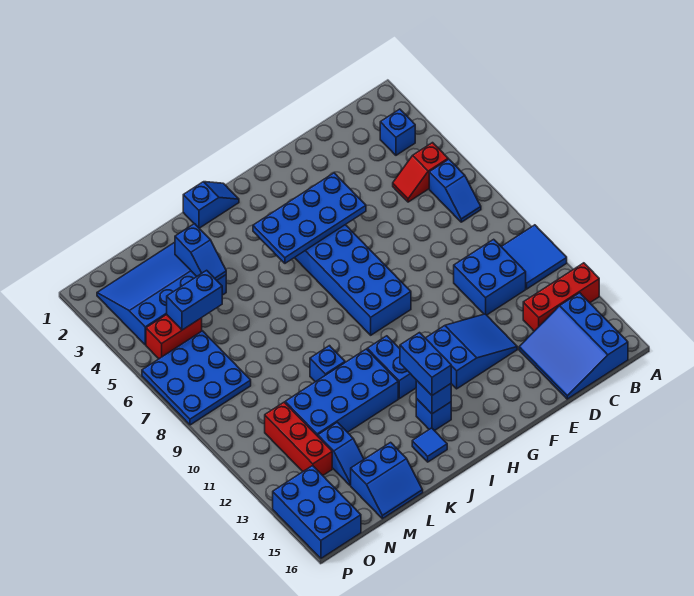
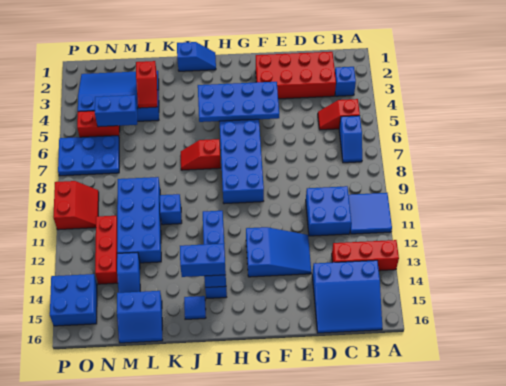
blue slope B14:D16 level 1 top B -> blue slope B14:D16 level 1 top 14
none -> red brick C2:F3 level 1
none -> red slope I7:J7 level 1 top I
blue brick I13:I14 level 3 -> blue brick I14:J14 level 3
blue brick J11:M12 level 1 -> blue brick L9:M12 level 1
blue slope L3:L4 level 2 top 3 -> red slope L3:L4 level 2 top 3
blue plate N6:P8 level 1 -> blue plate N6:P7 level 1
none -> red slope O9:P10 level 1 top P
blue brick O14:P16 level 1 -> blue brick O14:P15 level 1

